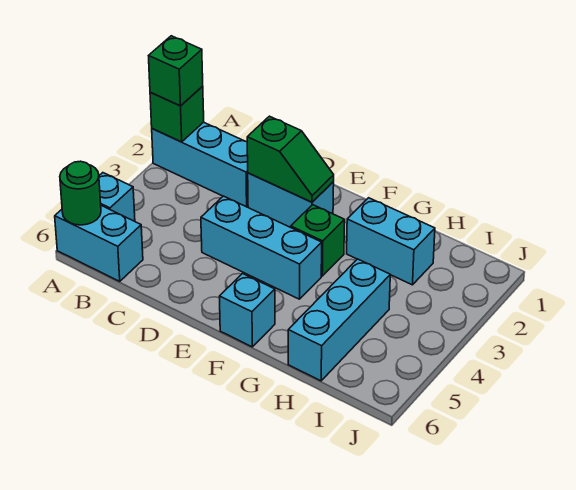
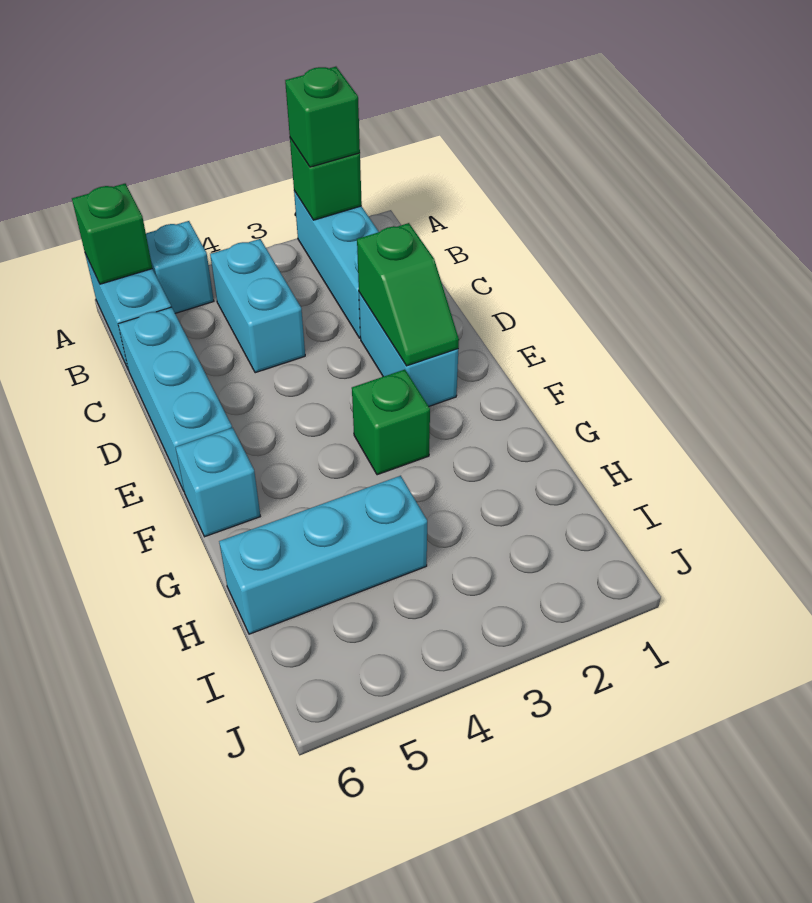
green round brick A6 level 2 -> green brick A6 level 2
cyan brick D4:F4 level 1 -> cyan brick C6:E6 level 1
cyan brick G2:H2 level 1 -> cyan brick B4:C4 level 1

